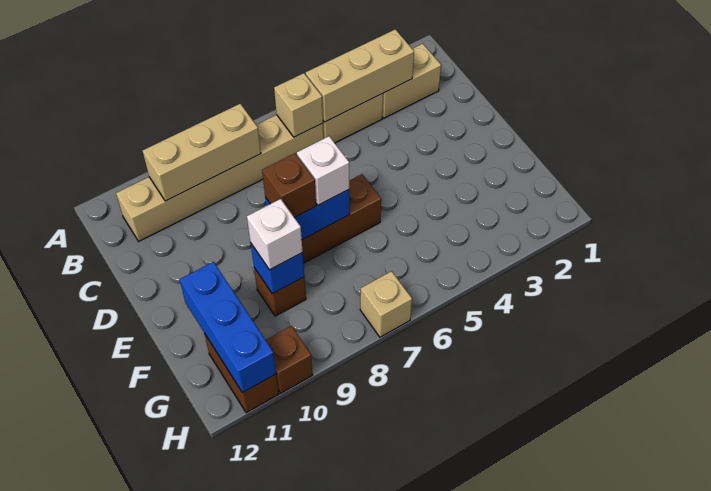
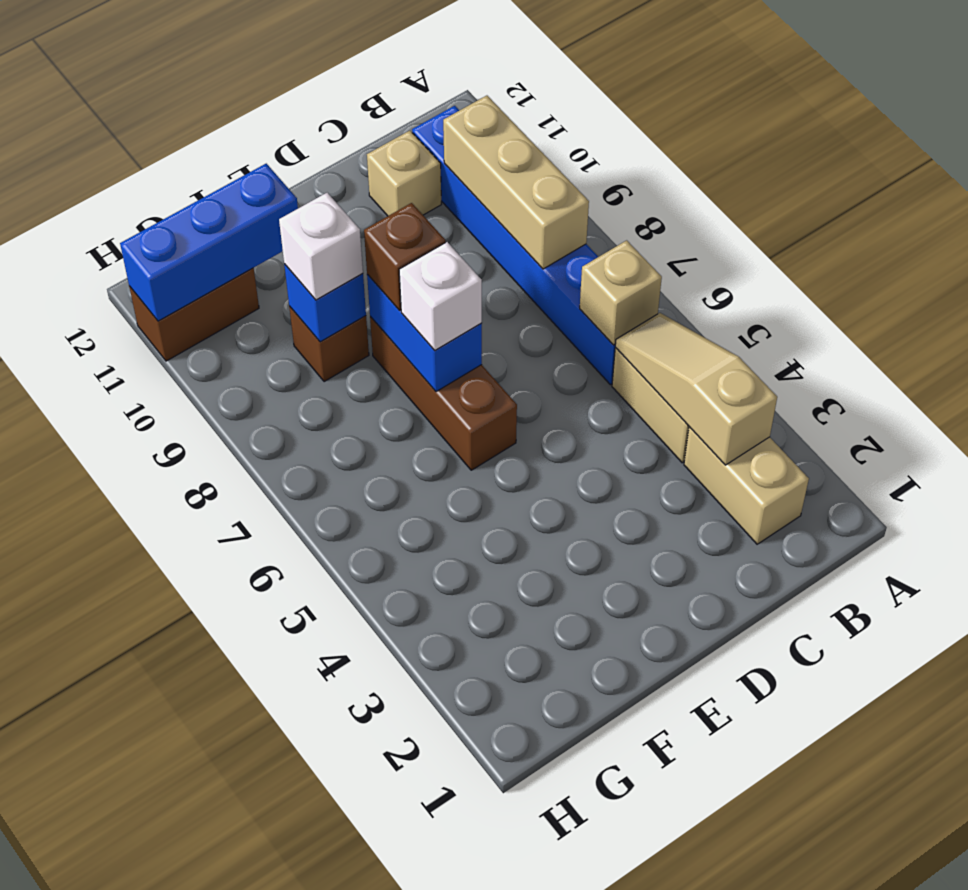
tan brick B3:B5 level 2 -> tan slope B3:B5 level 2 top 3
tan brick B6:B11 level 1 -> blue brick B6:B11 level 1
tan brick H7 level 1 -> tan brick C11 level 1
brown brick H10 level 1 -> none

